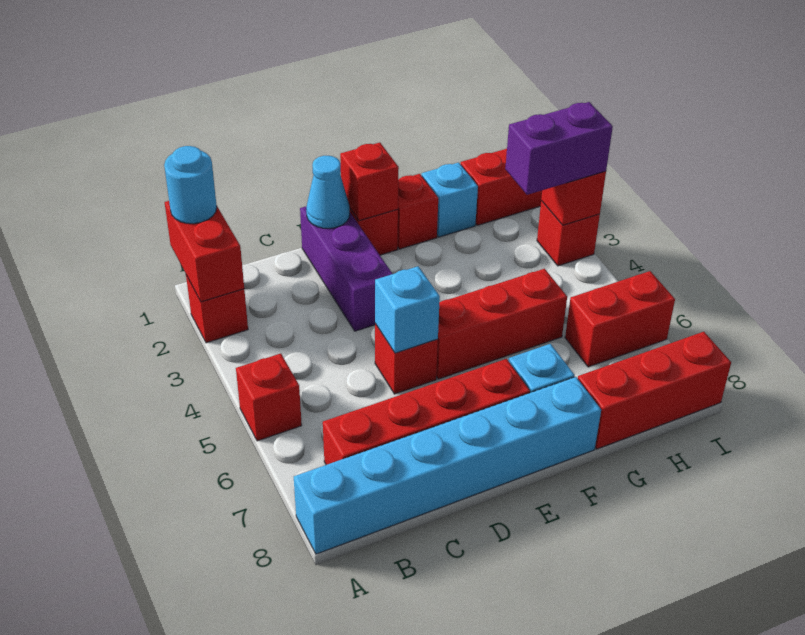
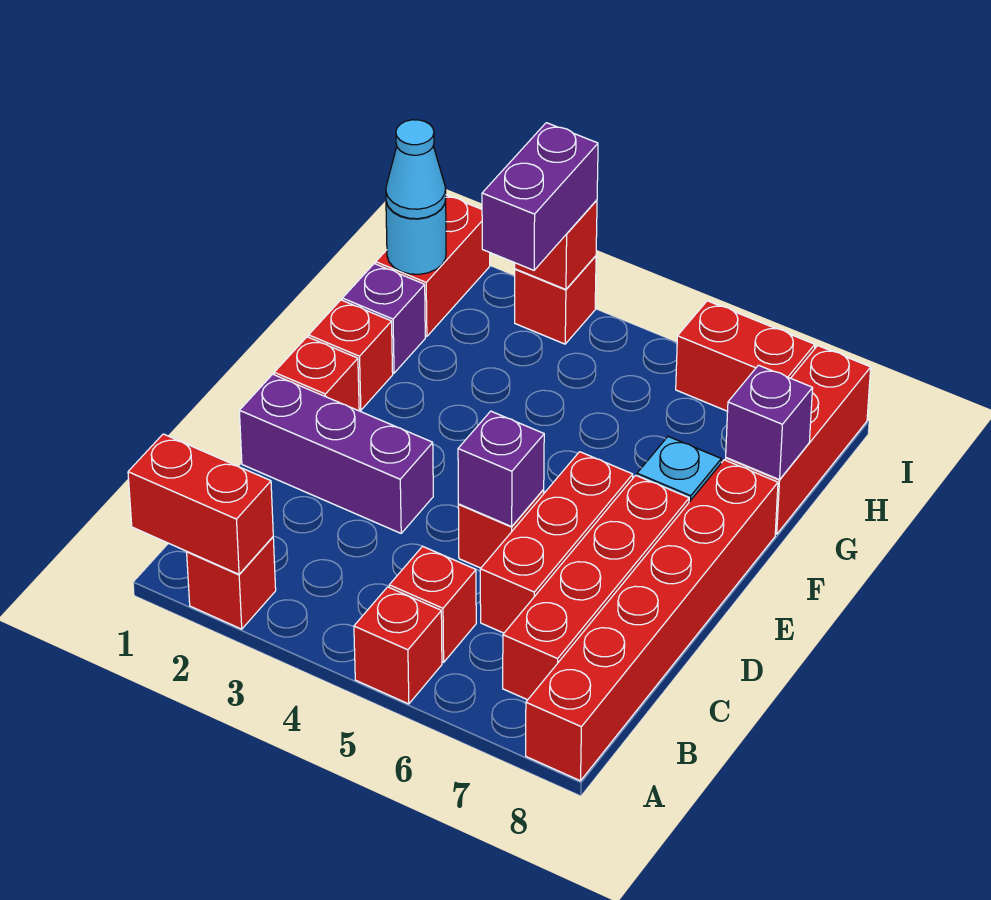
cyan round brick A1 level 3 -> cyan round brick H1 level 2
cyan brick A8:F8 level 1 -> red brick A8:F8 level 1
cyan cone D1 level 2 -> cyan cone H1 level 3
cyan brick D5 level 2 -> purple brick D5 level 2
red brick E1 level 2 -> red brick B5 level 1
red brick E5:G5 level 1 -> red brick C6:E6 level 1
cyan brick G1 level 1 -> purple brick G1 level 1
none -> purple brick G8 level 2
red brick H6:I6 level 1 -> red brick I6:I7 level 1

